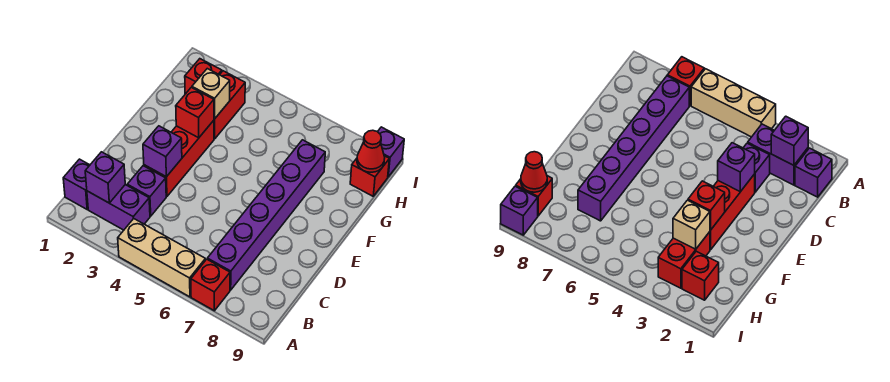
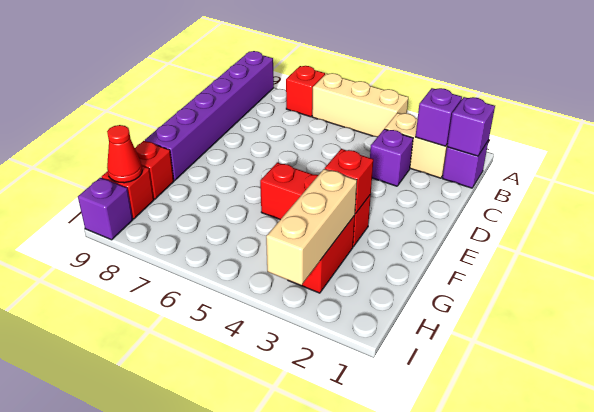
purple brick B2:B3 level 1 -> tan brick B2:B3 level 1
purple brick B7:G7 level 1 -> purple brick A9:F9 level 1
red brick D3:F3 level 1 -> red brick F3:F5 level 1
purple brick D3 level 2 -> purple brick B1 level 2
tan brick G3 level 2 -> tan brick G3:I3 level 2
red brick H2 level 1 -> red brick G9 level 1

